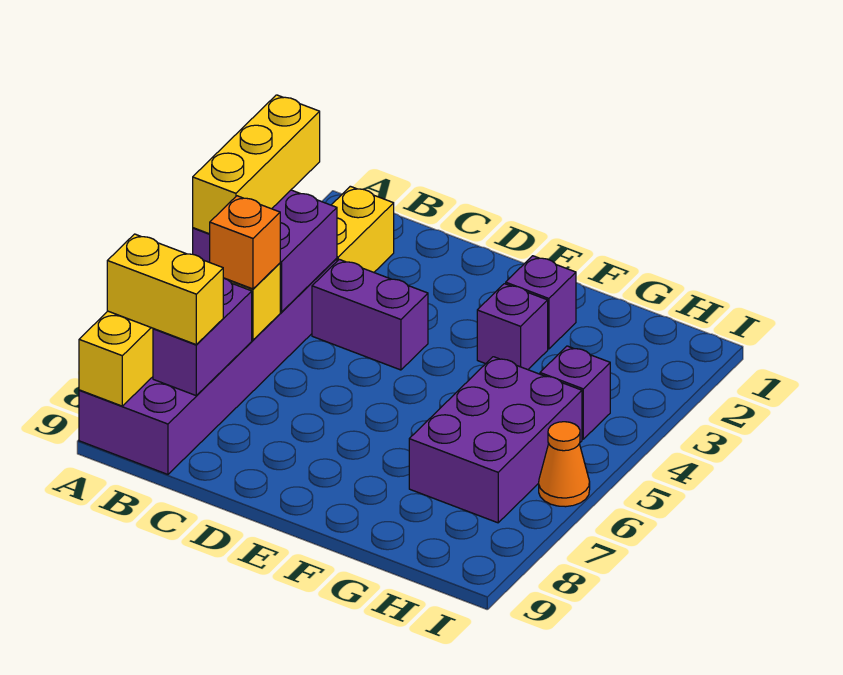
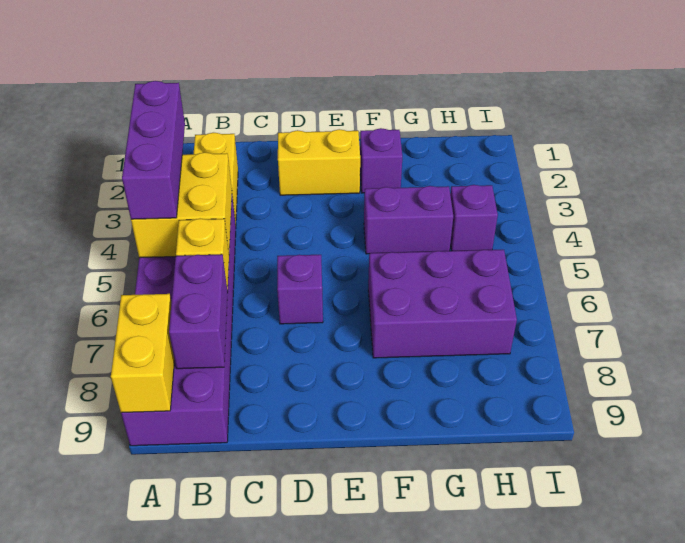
yellow brick A3:A5 level 3 -> purple brick A3:A5 level 3
purple brick A4:B5 level 2 -> yellow brick A4:B5 level 2
yellow brick A8:B8 level 3 -> yellow brick D2:E2 level 1
orange brick B6 level 3 -> none
purple brick C4:D4 level 1 -> purple brick F4:G4 level 1
purple brick F3 level 1 -> purple brick D6 level 1
purple brick G5:H7 level 1 -> purple brick F6:H7 level 1
orange cone I6 level 1 -> none

